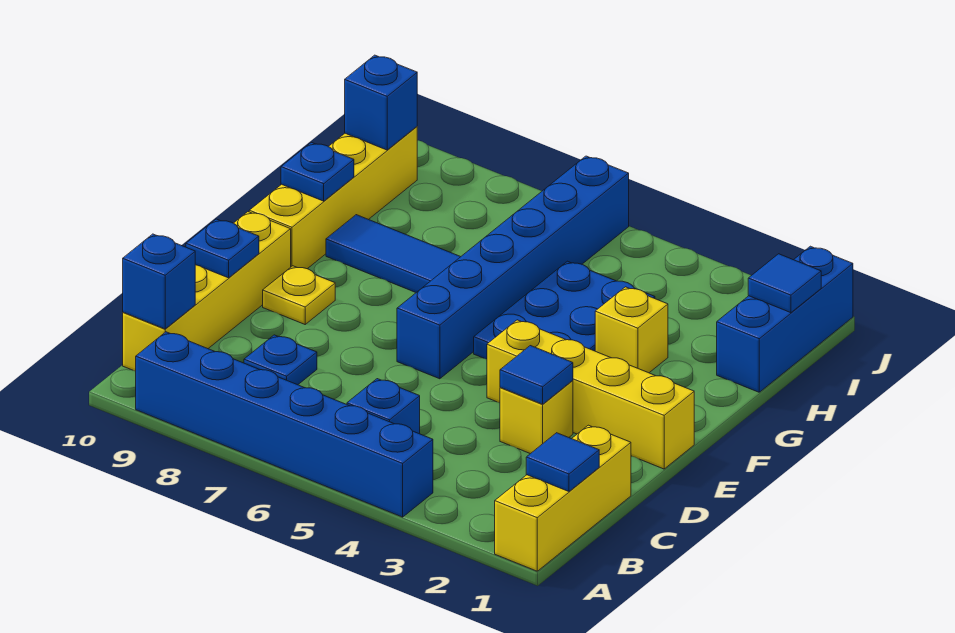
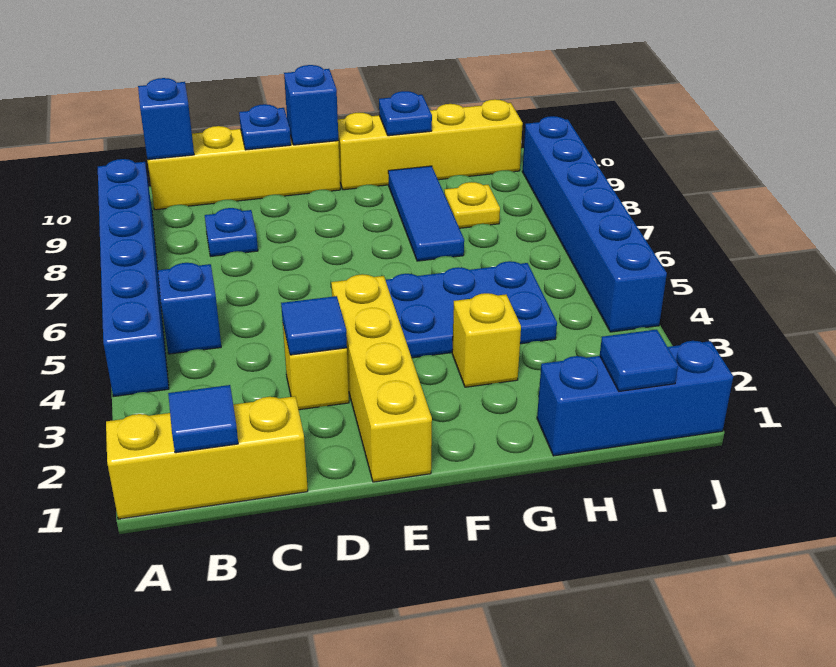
blue brick E6:J6 level 1 -> blue brick J4:J9 level 1
yellow plate E9 level 1 -> yellow plate H8 level 1
blue brick I10 level 2 -> blue brick E10 level 2

